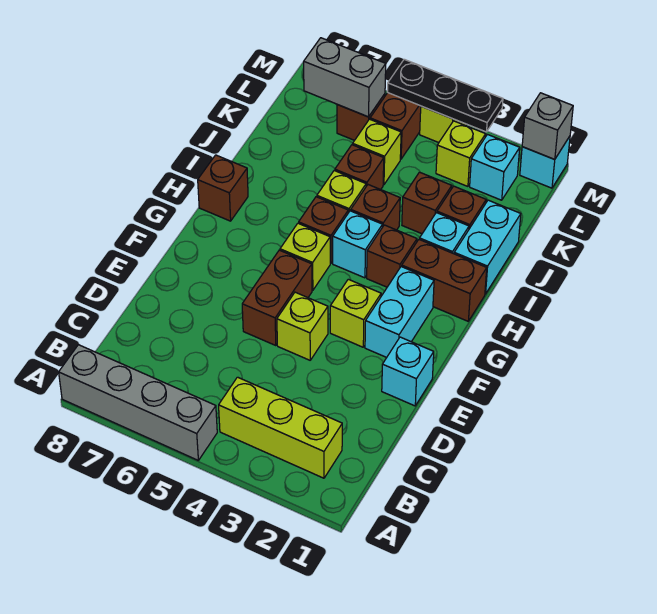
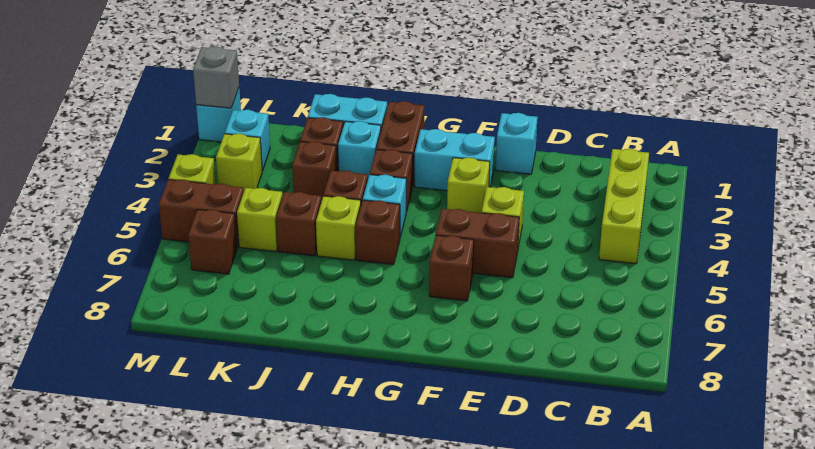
grey brick A5:A8 level 1 -> none
lime brick G5 level 1 -> none
brown brick H8 level 1 -> brown brick F6 level 1
grey brick L6:L7 level 2 -> none
black plate M3:M5 level 2 -> none

